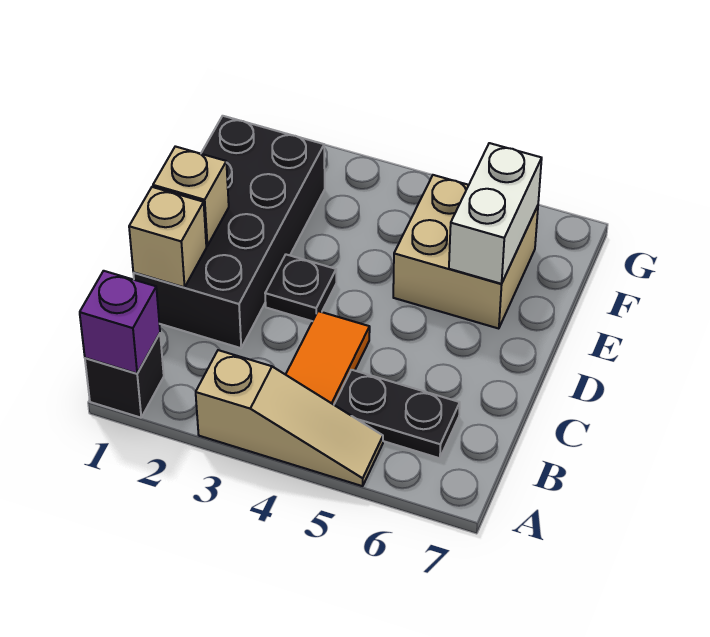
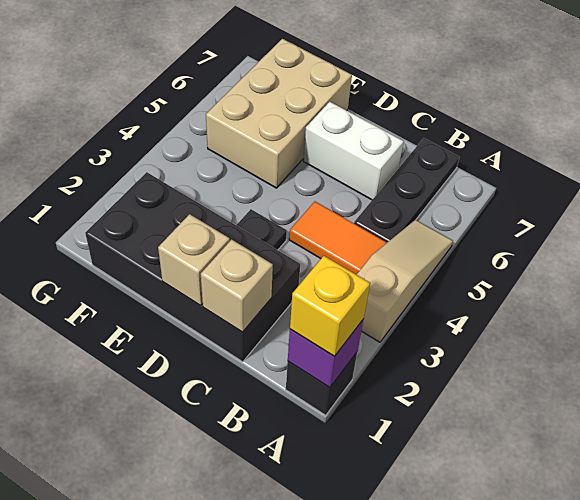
none -> yellow brick A1 level 3
black plate B5:B6 level 1 -> black plate B5:B7 level 1
tan brick E5:F6 level 1 -> tan brick E5:F7 level 1
white brick E6:F6 level 2 -> white brick C6:D6 level 1

